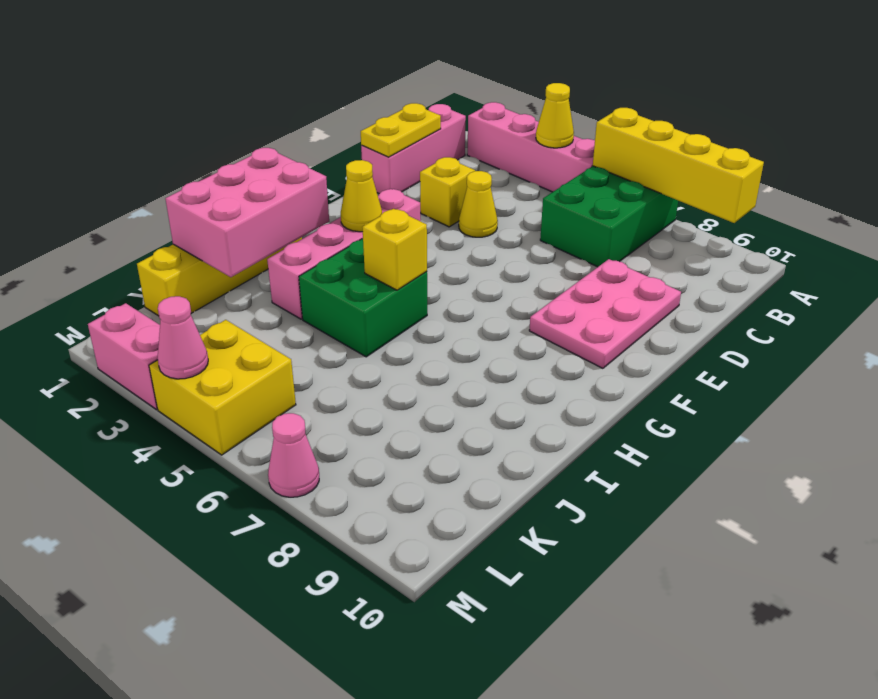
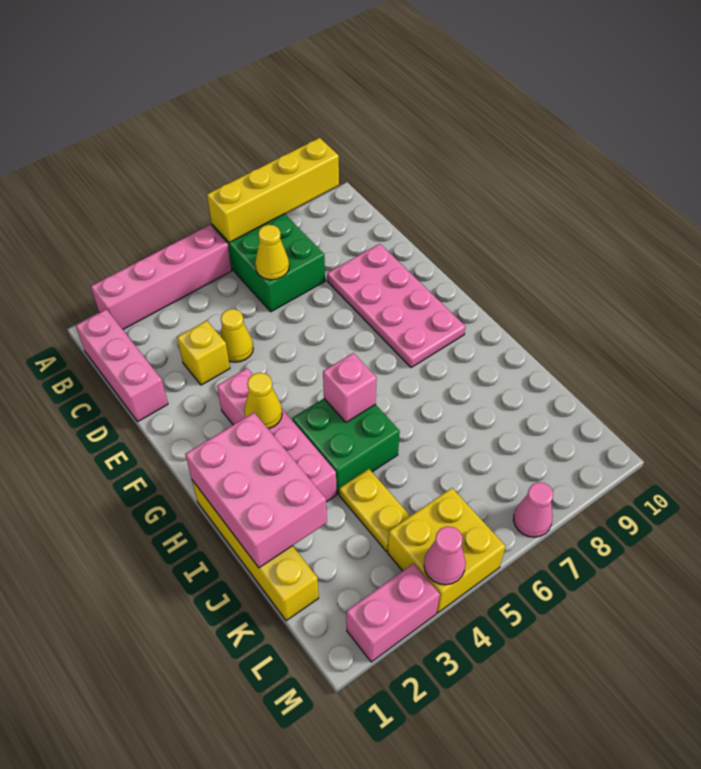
yellow cone A4 level 2 -> yellow cone C6 level 2
yellow plate C1:D1 level 2 -> yellow plate J4:K4 level 1
pink plate D8:F9 level 1 -> pink plate D8:G9 level 1
yellow brick H5 level 2 -> pink brick H5 level 2

